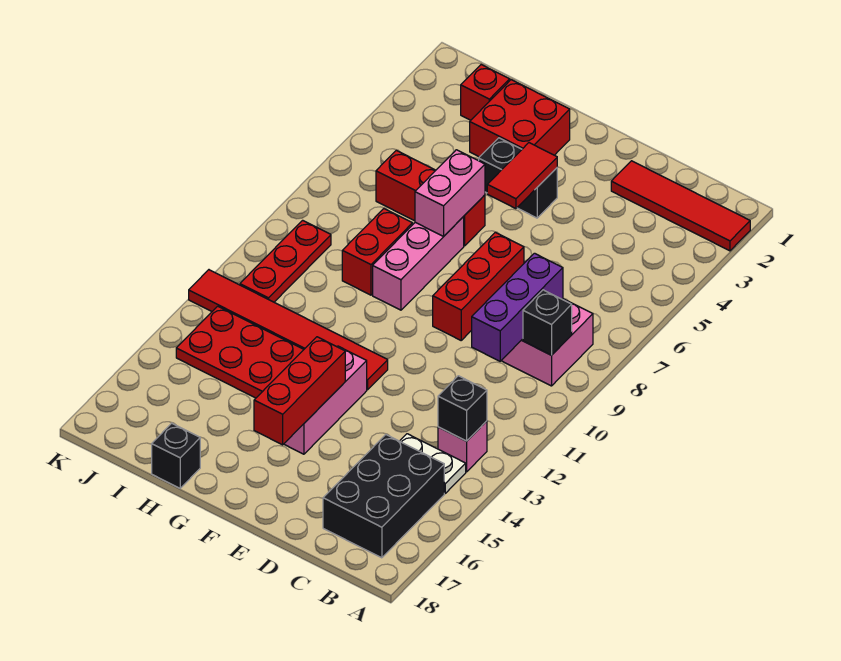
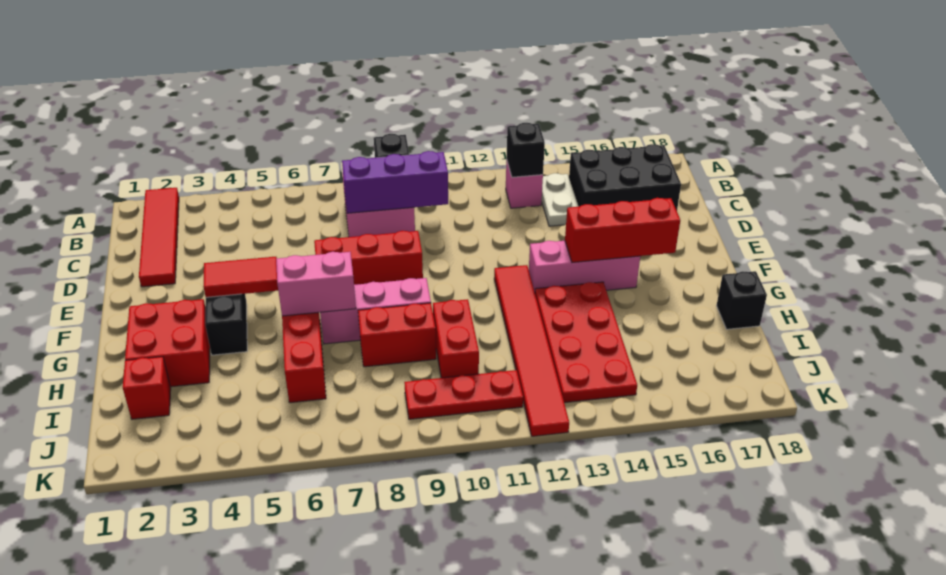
none -> red brick H10:I10 level 1

